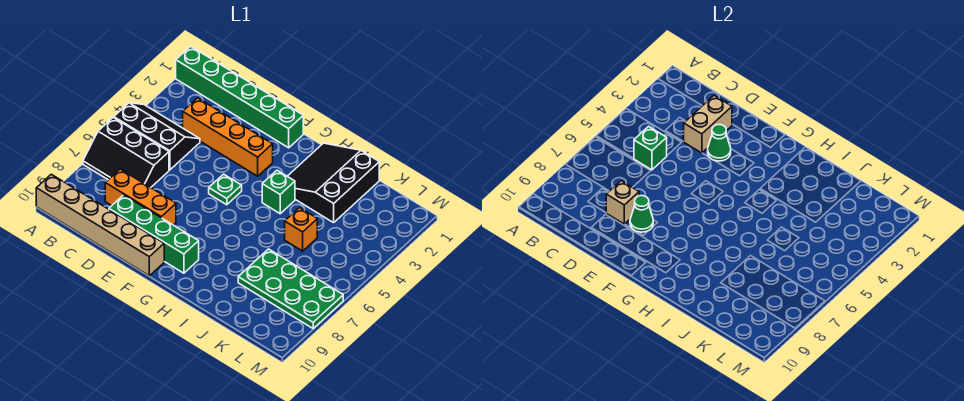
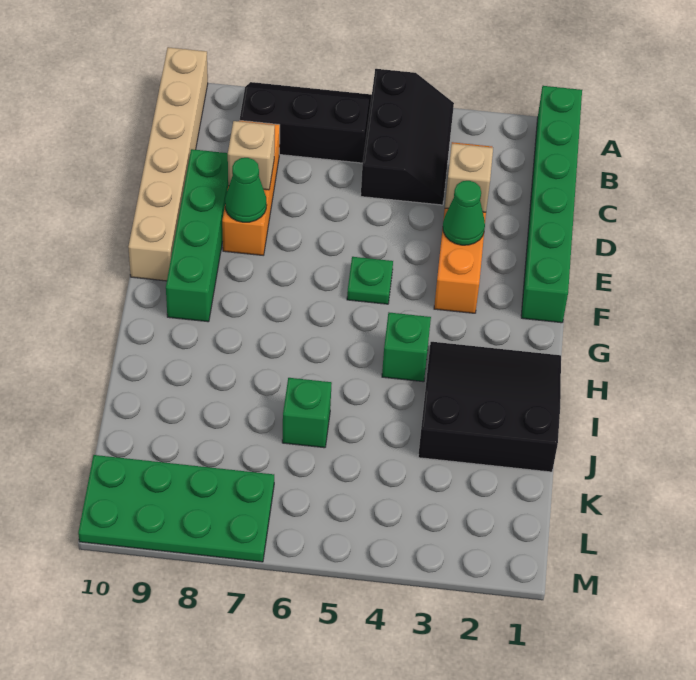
black slope A6:C7 level 1 top 6 -> black slope A6:B8 level 1 top B
green brick C5 level 2 -> green brick J6 level 1
tan brick D2:D3 level 2 -> tan brick D3 level 2
orange brick J5 level 1 -> none
green plate J7:M8 level 1 -> green plate L7:M10 level 1

